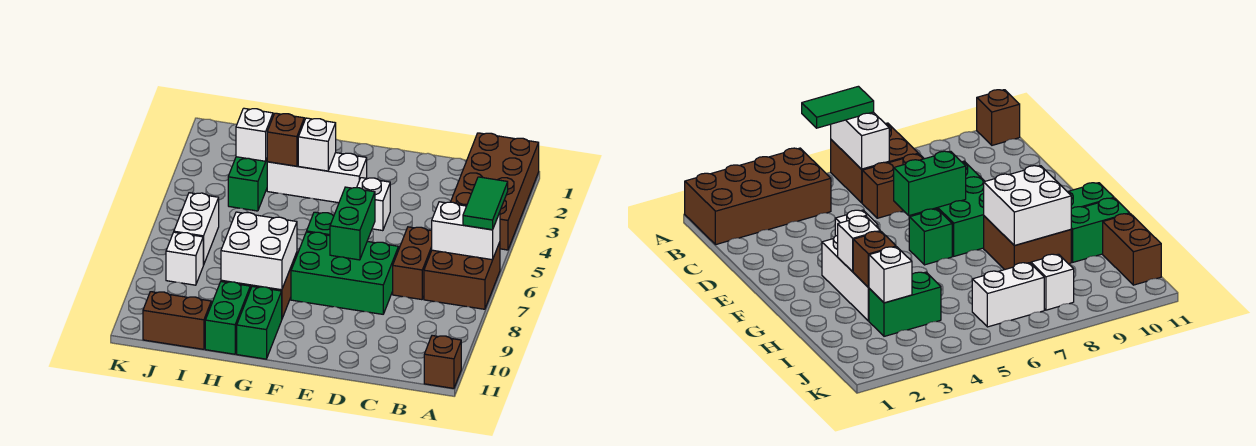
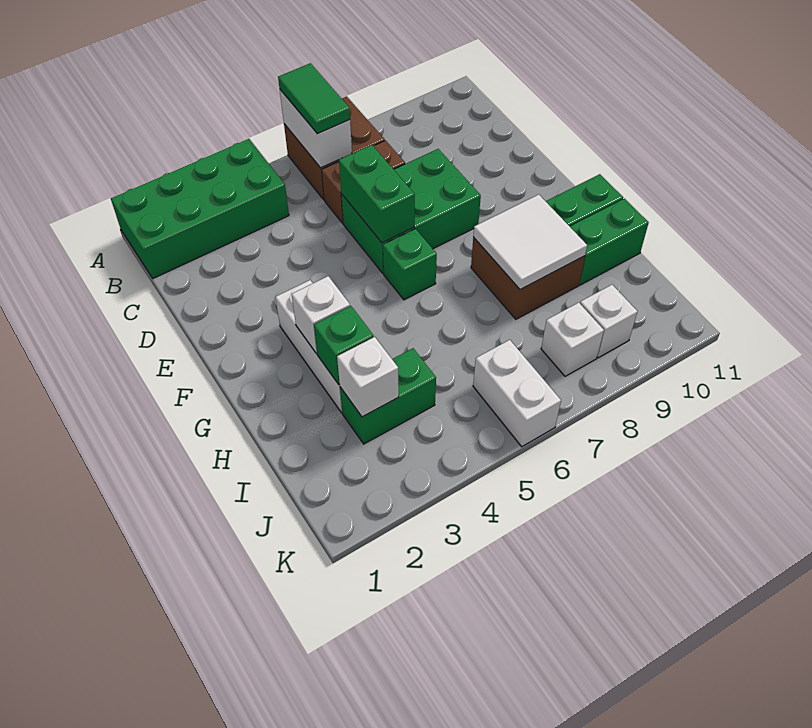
brown brick A1:B4 level 1 -> green brick A1:B4 level 1
green tile A5:A6 level 3 -> green tile A6:B6 level 3
brown brick A11 level 1 -> none
green brick D7:F8 level 1 -> green brick D6:E8 level 1
white brick E4 level 1 -> white brick J9 level 1
green brick E6:E7 level 2 -> green brick D6:E6 level 2
white brick G8:H9 level 2 -> white tile G8:H9 level 2
brown brick H3 level 2 -> green brick H3 level 2
brown brick I11:J11 level 1 -> none
white brick J6:J7 level 1 -> white brick J6:K6 level 1

